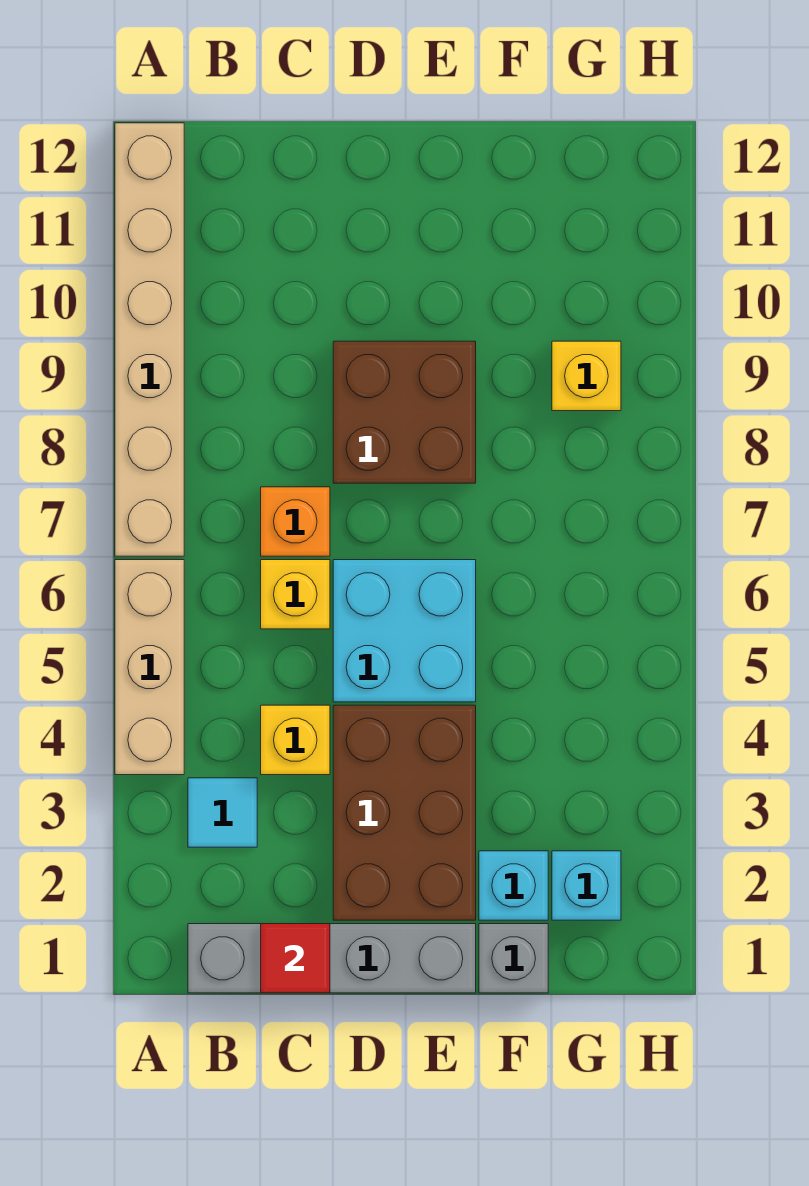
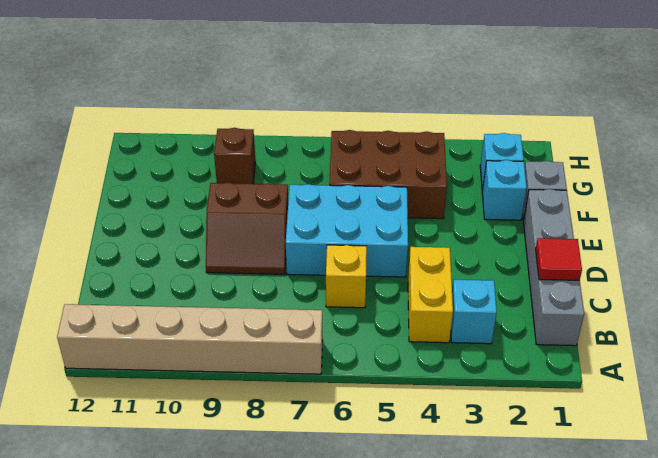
tan brick A4:A6 level 1 -> none
cyan tile B3 level 1 -> cyan brick B3 level 1
yellow brick C4 level 1 -> yellow brick B4:C4 level 1
orange brick C7 level 1 -> none
brown brick D2:E4 level 1 -> brown brick F4:G6 level 1
cyan brick D5:E6 level 1 -> cyan brick D5:E7 level 1
brown brick D8:E9 level 1 -> brown slope D8:E9 level 1 top E
yellow brick G9 level 1 -> brown brick G9 level 1

